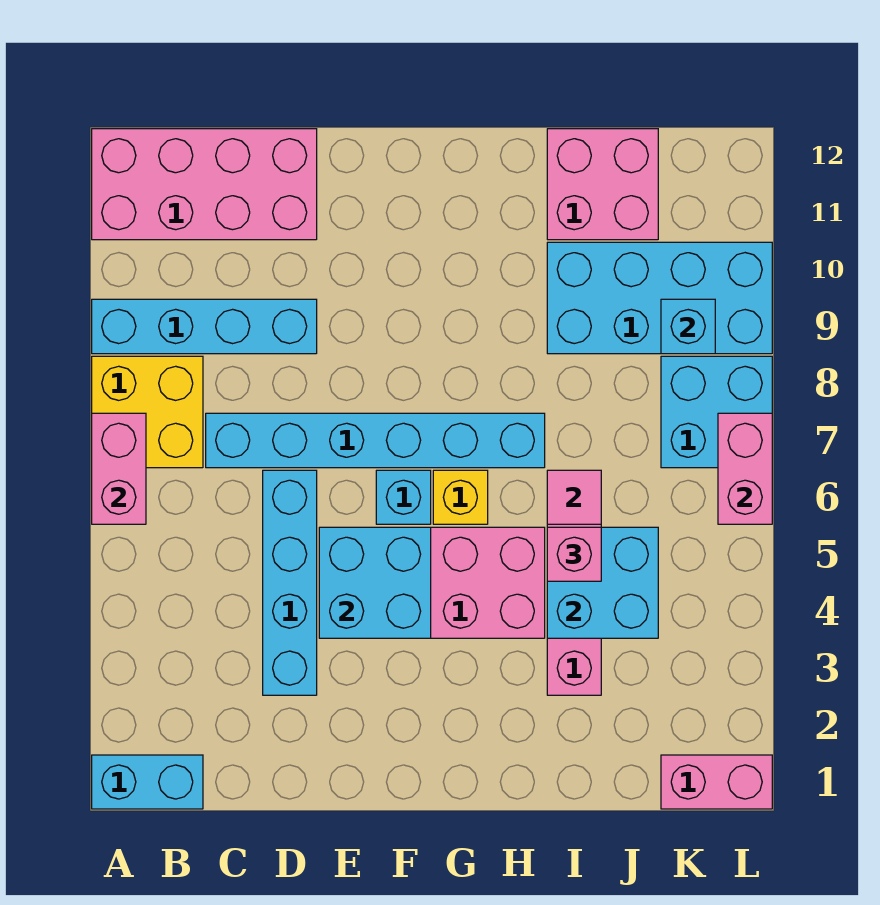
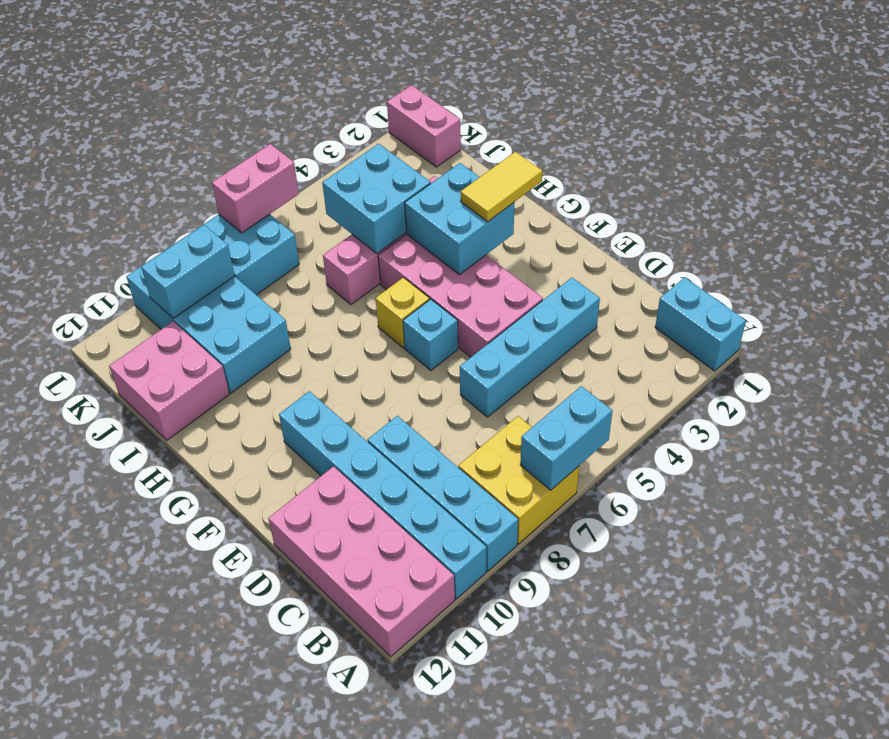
pink brick A6:A7 level 2 -> cyan brick A6:A7 level 2
cyan brick C7:H7 level 1 -> cyan brick A10:F10 level 1
cyan brick E4:F5 level 2 -> cyan brick G3:H4 level 2
none -> yellow tile G2:G3 level 3
pink brick I5 level 3 -> none
pink tile I6 level 2 -> none
cyan brick K9 level 2 -> cyan brick K9:K10 level 2

